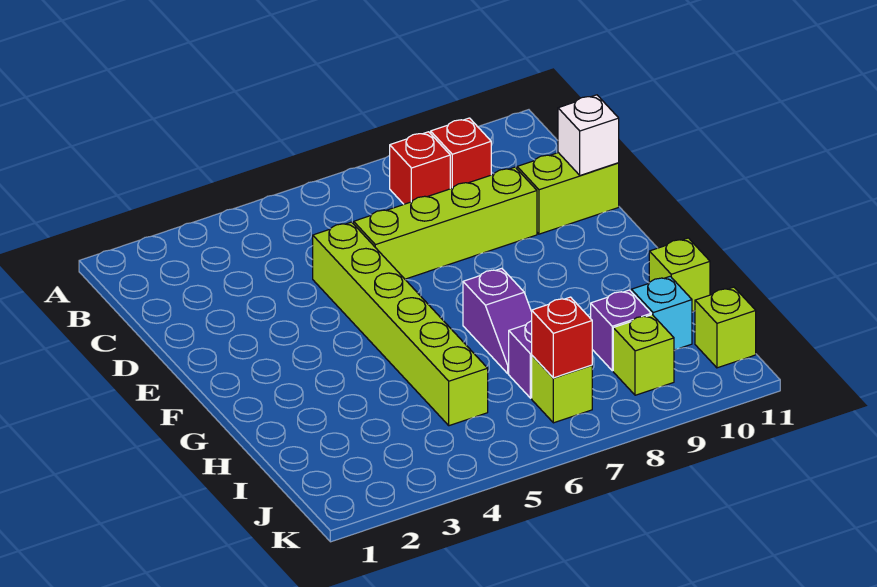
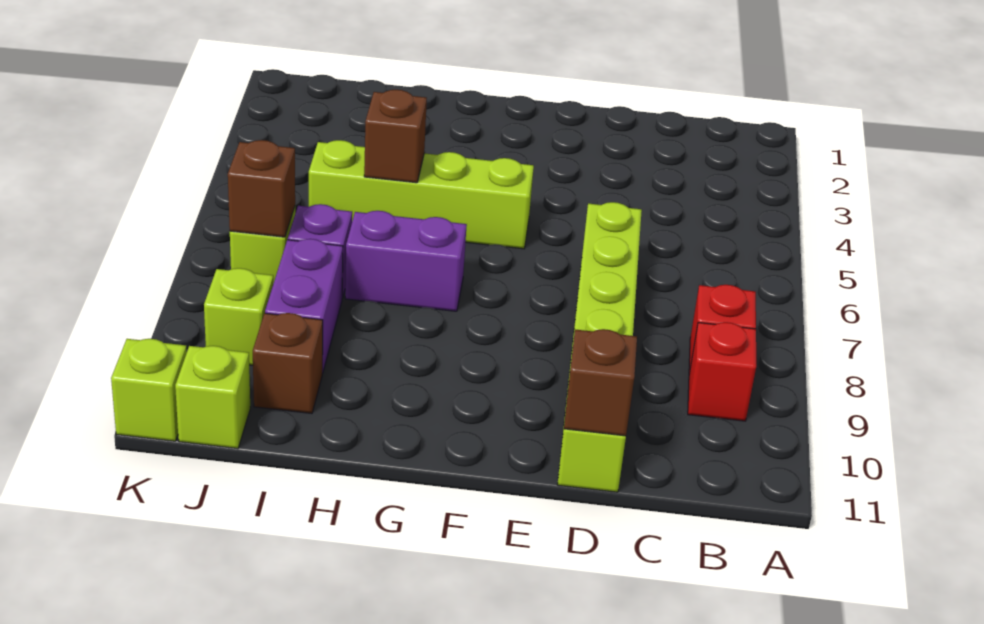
lime brick D5:I5 level 1 -> lime brick F5:I5 level 1
white brick D11 level 2 -> brown brick D11 level 2
purple slope G7:H7 level 1 top G -> purple brick G7:H7 level 1
none -> brown brick H5 level 2
lime brick H11 level 1 -> lime brick K11 level 1
purple brick I9 level 1 -> purple brick I8:I9 level 1
cyan brick I10 level 1 -> brown brick I10 level 1
red brick J7 level 2 -> brown brick J7 level 2

